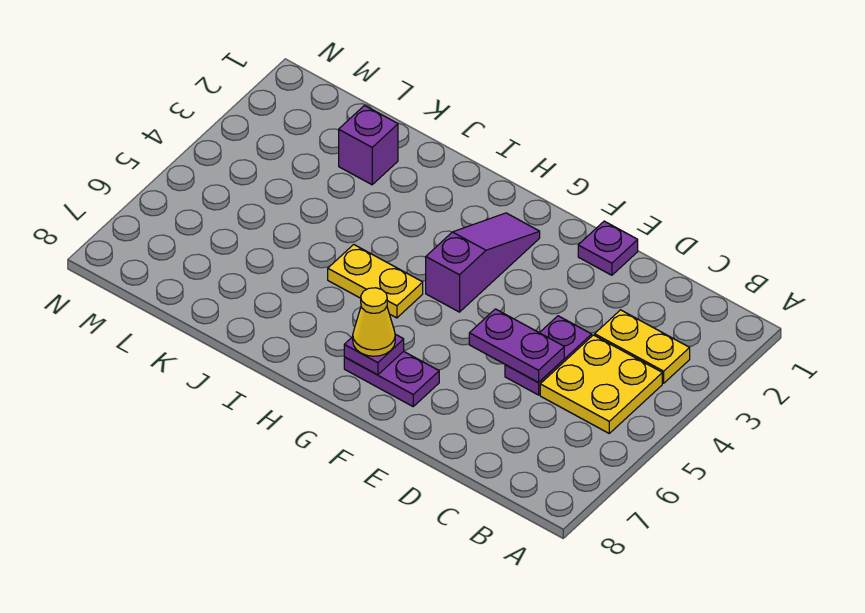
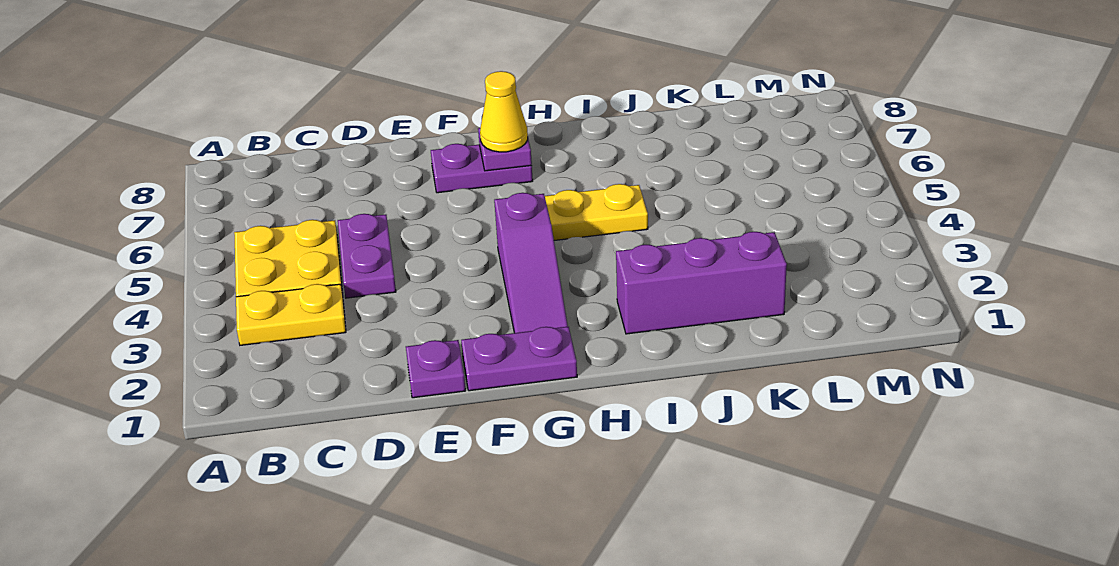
purple plate D5:E5 level 2 -> purple plate F1:G1 level 1
purple brick K2 level 1 -> purple brick I2:K2 level 1

